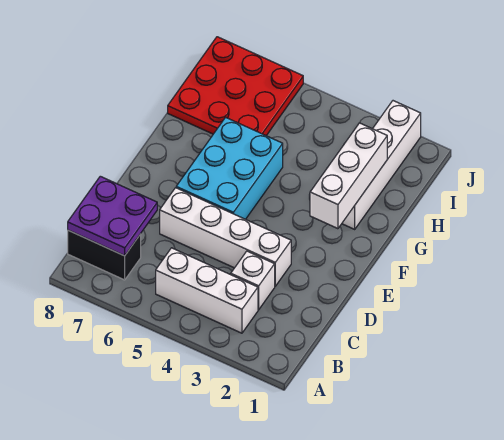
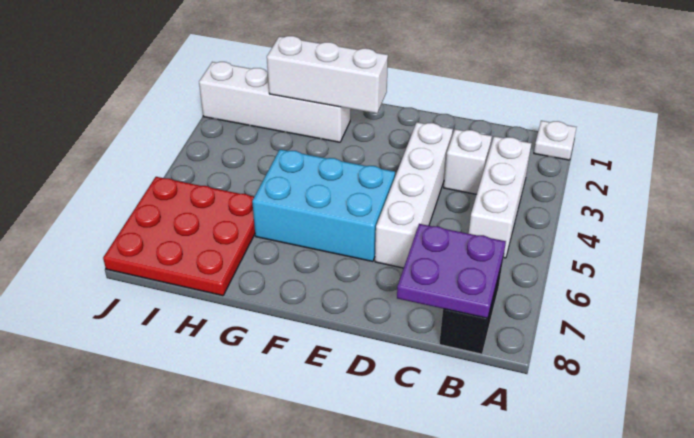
none -> white plate A1 level 1

